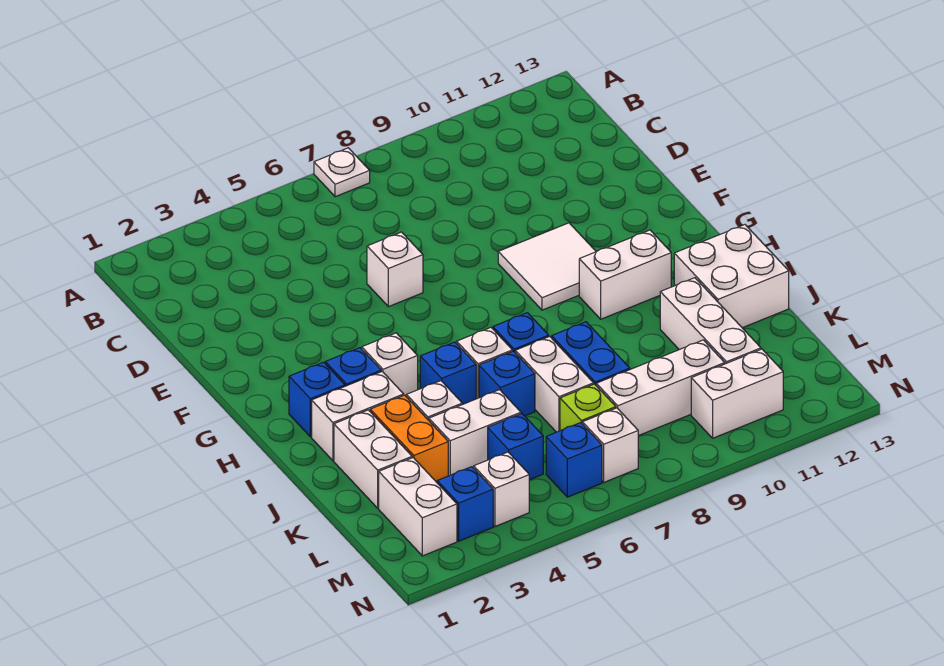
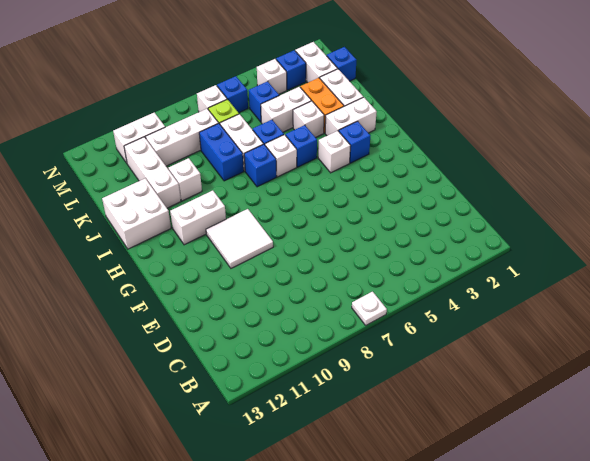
white brick E6 level 1 -> white brick J10 level 1
blue brick H2 level 1 -> blue brick L1 level 1

